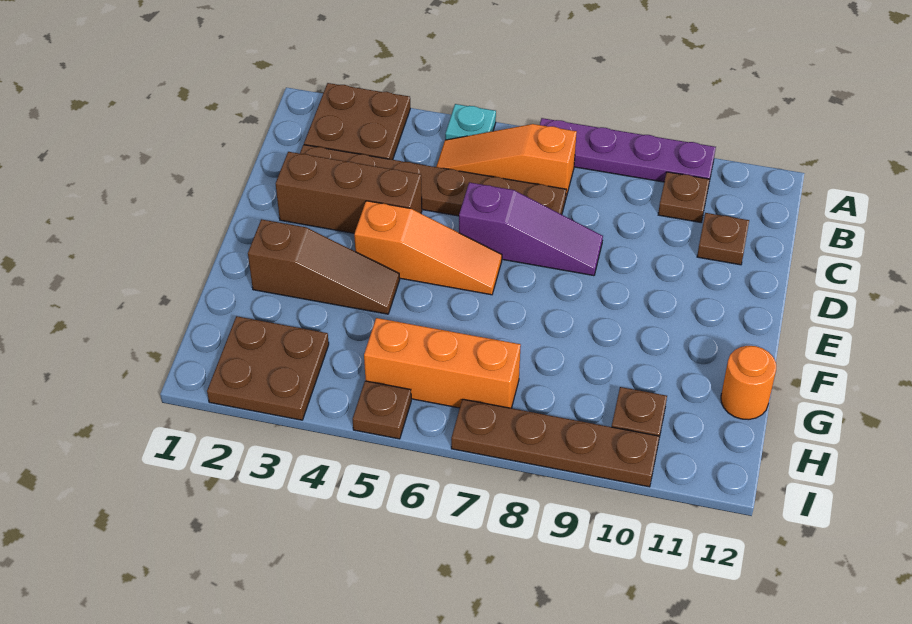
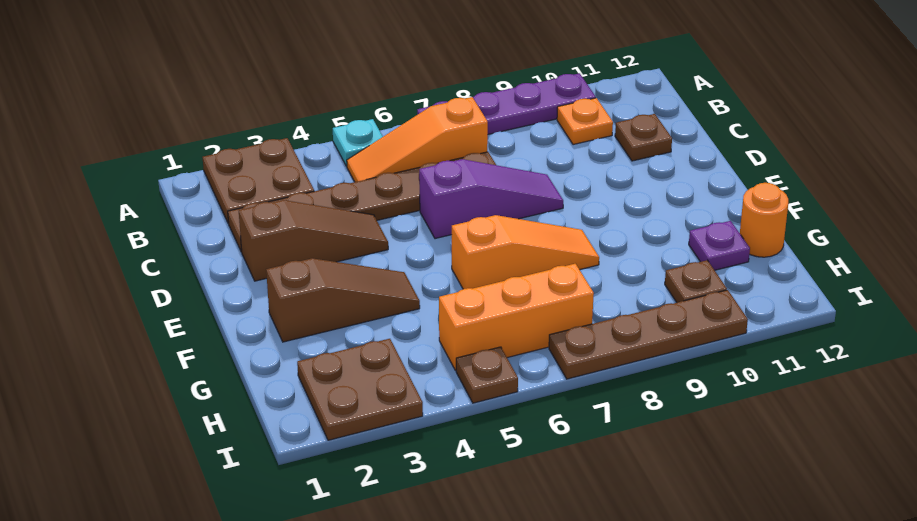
brown plate B10 level 1 -> orange plate B10 level 1
brown brick D2:D4 level 1 -> brown slope D2:D4 level 1 top 2
orange slope E4:E6 level 1 top 4 -> orange slope F6:F8 level 1 top 6
none -> purple plate G11 level 1

